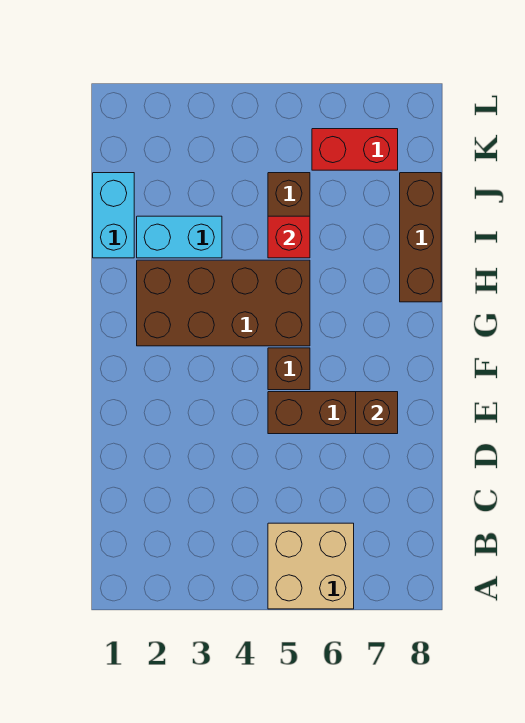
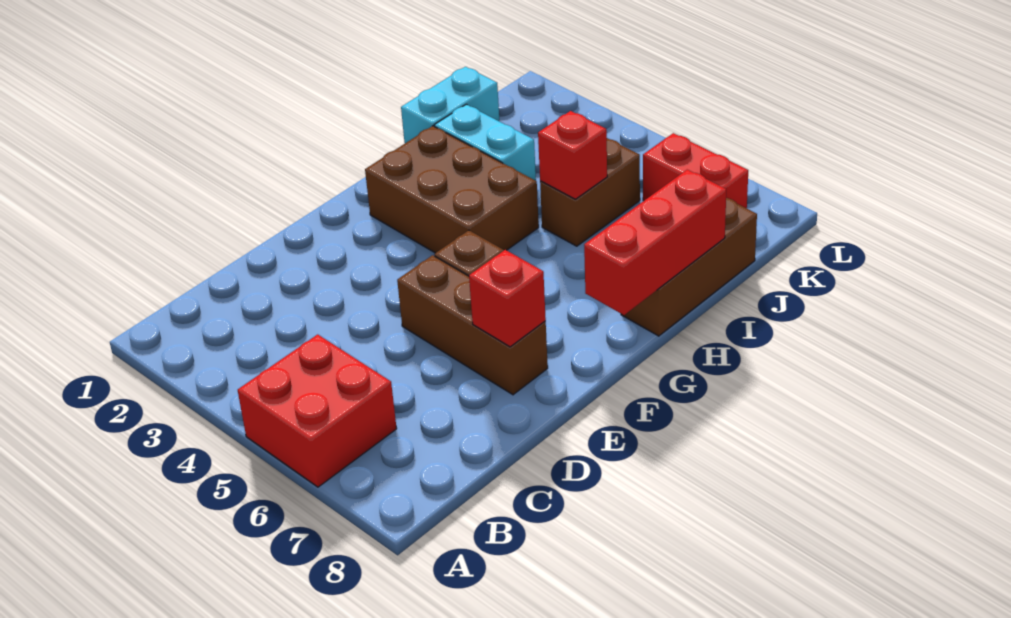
tan brick A5:B6 level 1 -> red brick A5:B6 level 1
brown brick E7 level 2 -> red brick E7 level 2
brown brick G2:H5 level 1 -> brown brick G2:H4 level 1
none -> red brick G8:I8 level 2

